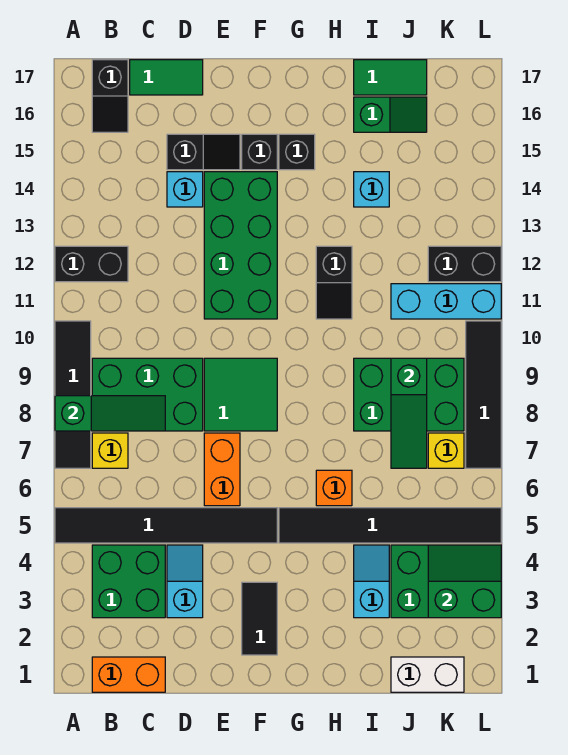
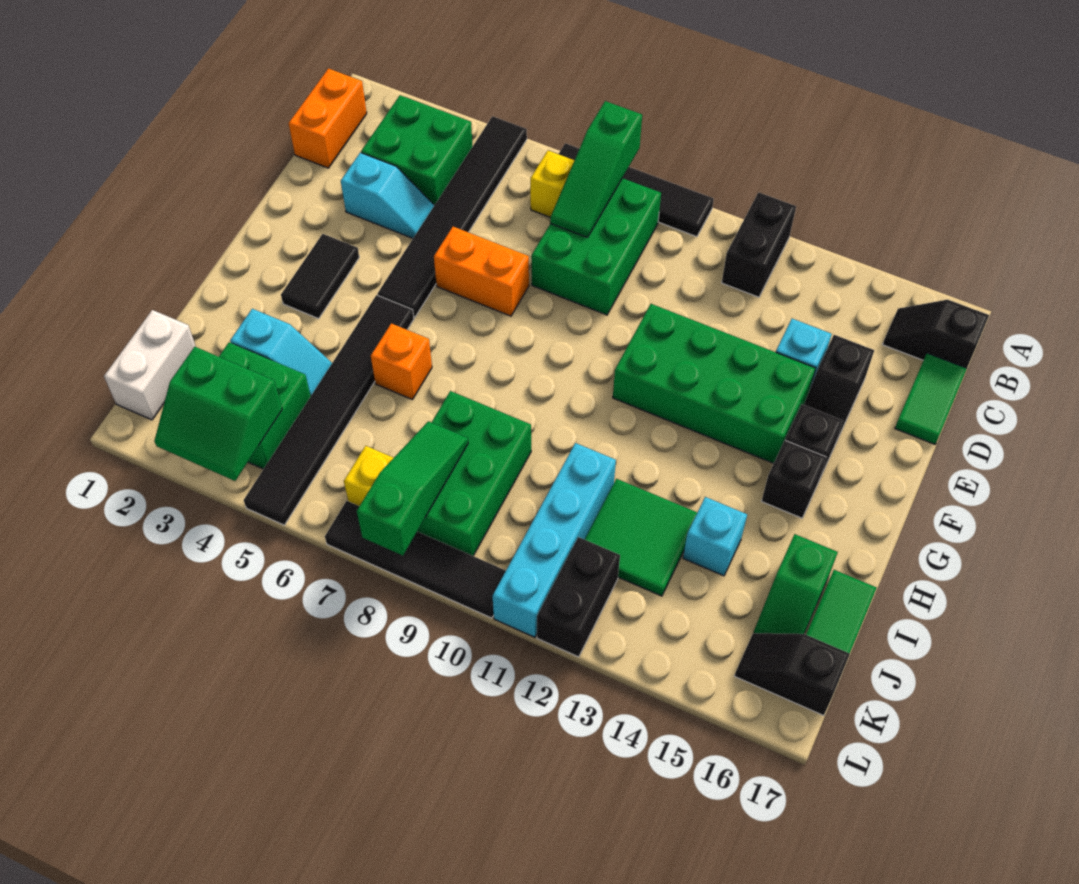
green tile E8:F9 level 1 -> green tile I12:J13 level 1
black tile F2:F3 level 1 -> black tile F3:G3 level 1
black slope H11:H12 level 1 top 12 -> black slope K16:K17 level 1 top 17
green slope J7:J9 level 2 top 9 -> green slope J8:L8 level 2 top L
cyan brick J11:L11 level 1 -> cyan brick I11:L11 level 1
green slope K3:L4 level 2 top 3 -> green slope K3:L4 level 2 top K

